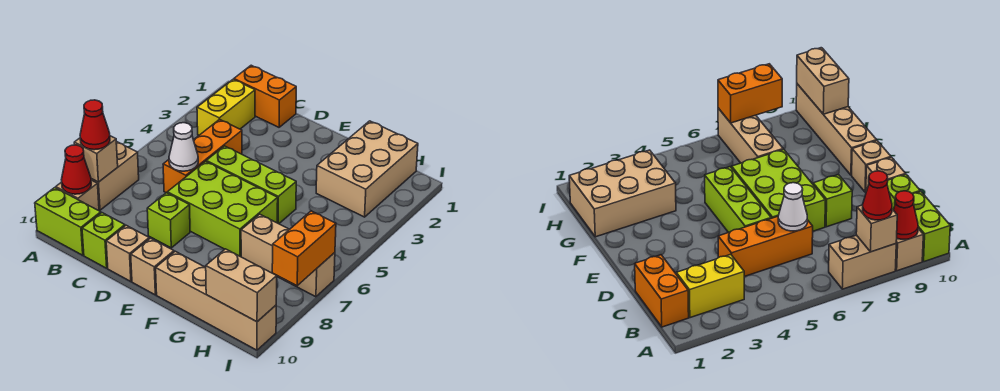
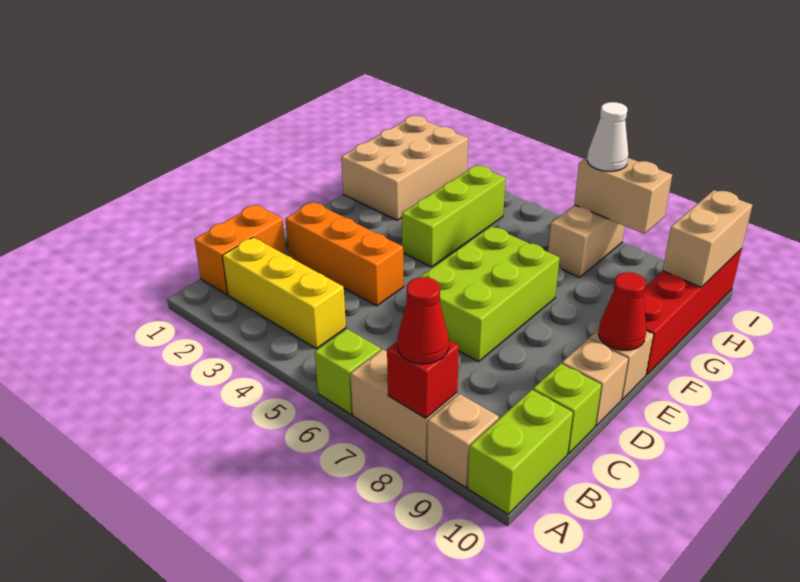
tan brick A8 level 2 -> red brick A8 level 2
red cone A9 level 2 -> red cone E10 level 2
yellow brick B2:B3 level 1 -> yellow brick B2:B4 level 1
orange brick C4:C6 level 1 -> orange brick D2:D4 level 1
white cone C6 level 2 -> white cone I7 level 3
lime brick D5:F5 level 1 -> lime brick F4:H4 level 1
lime brick D8 level 1 -> lime brick A6 level 1
tan brick F10:I10 level 1 -> red brick F10:I10 level 1
tan brick G1:H3 level 1 -> tan brick G1:I2 level 1
tan brick G7:I7 level 1 -> tan brick H7:I7 level 1
orange brick I7:I8 level 2 -> tan brick I7:I8 level 2

